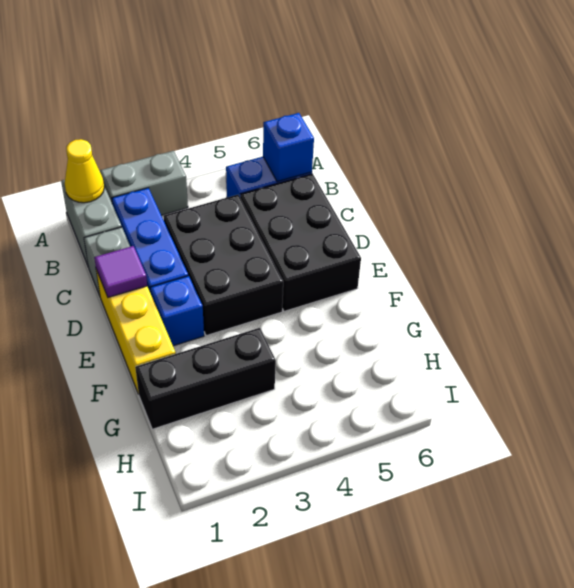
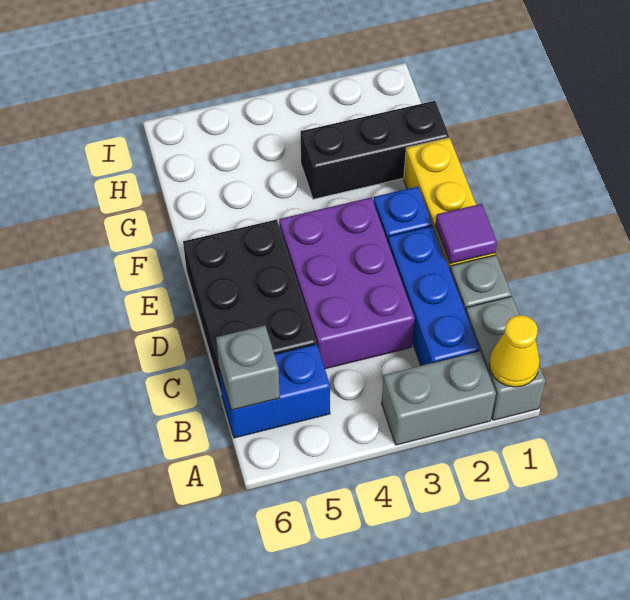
blue brick B6 level 2 -> grey brick B6 level 2
black brick C3:E4 level 1 -> purple brick C3:E4 level 1

